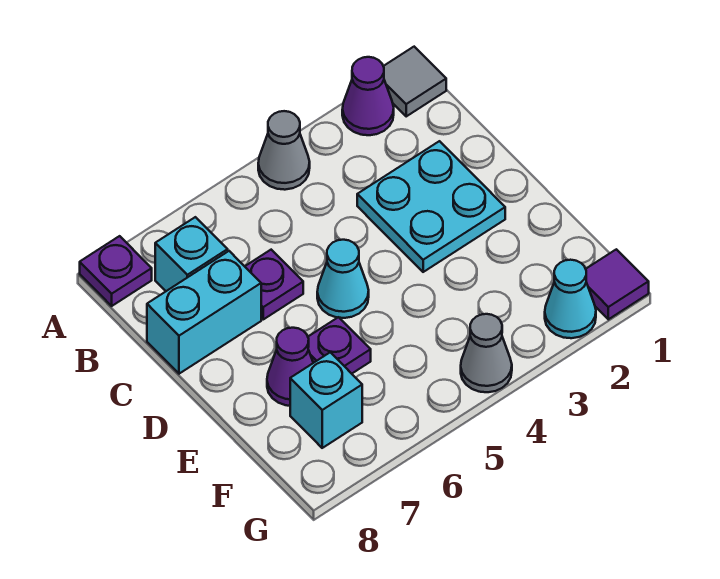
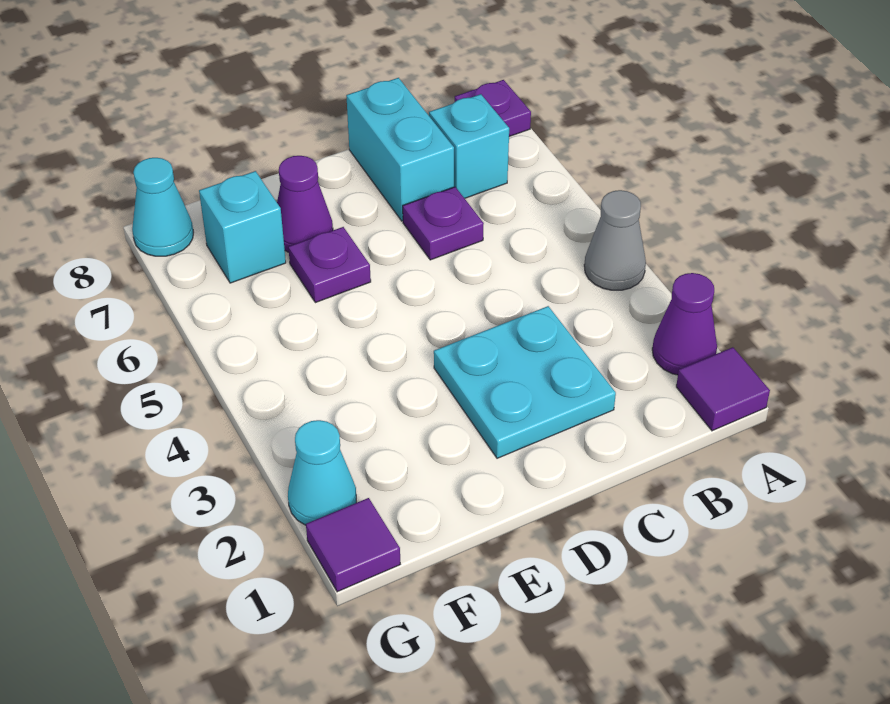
grey tile A1 level 1 -> purple tile A1 level 1
cyan cone D5 level 1 -> cyan cone G8 level 1
grey cone G4 level 1 -> none

